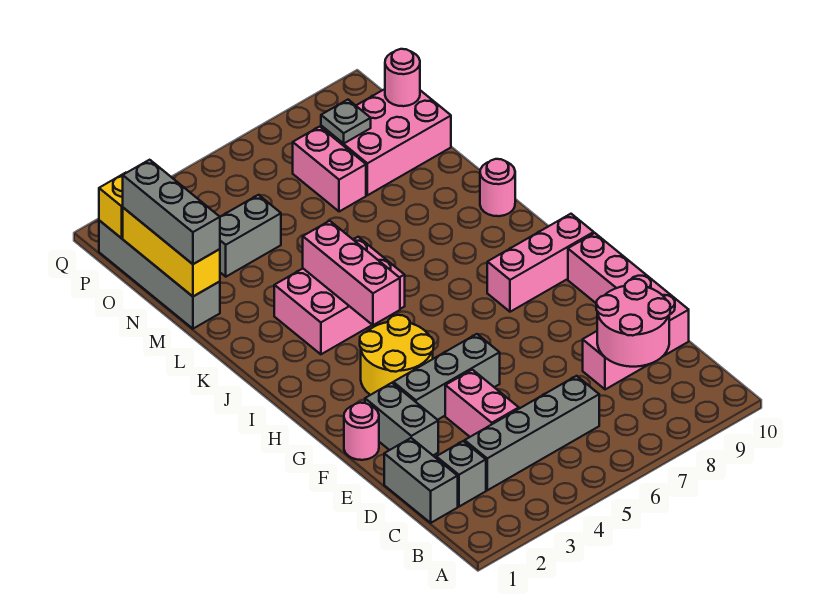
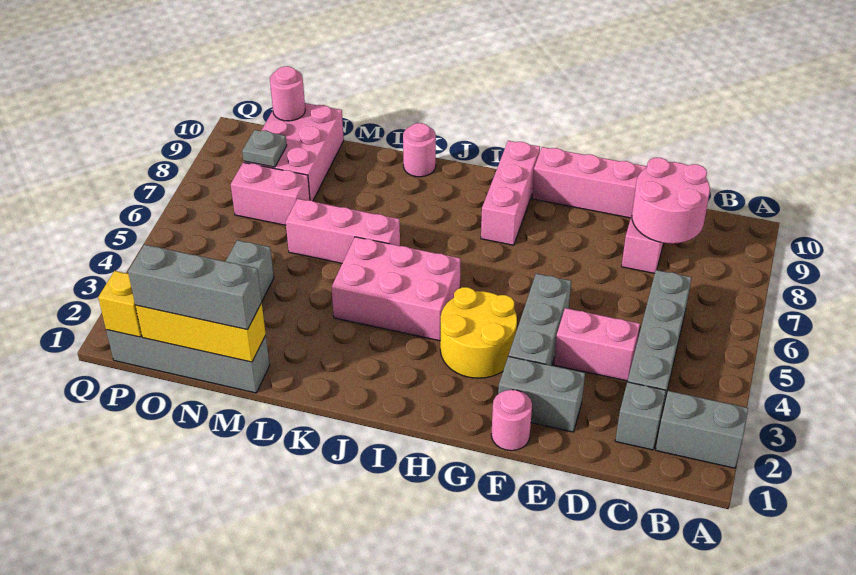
grey brick C1:D1 level 1 -> grey brick A2:B2 level 1
pink brick I4:K4 level 2 -> pink brick K6:M6 level 1
pink brick J3:K5 level 1 -> pink brick I4:K5 level 1

